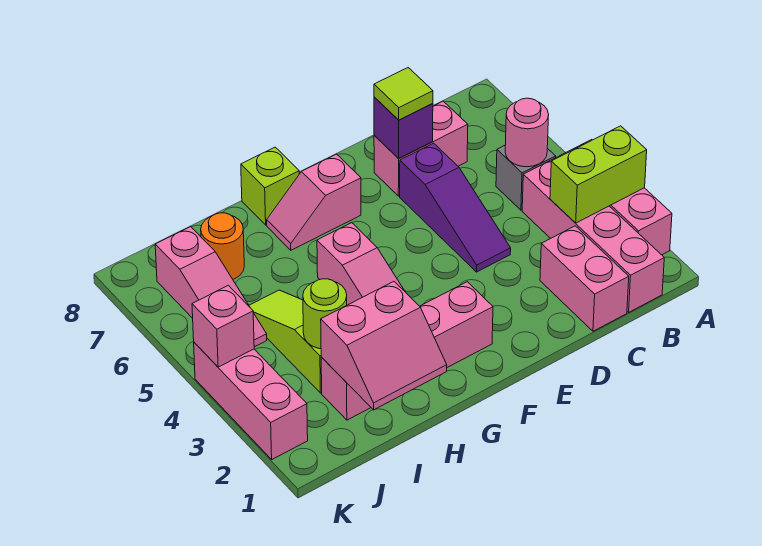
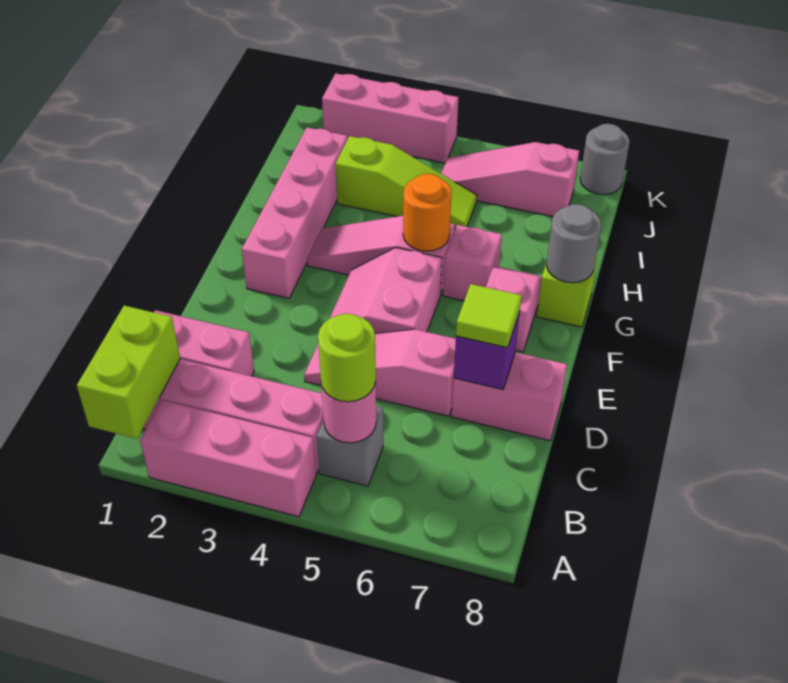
lime brick A3:B3 level 2 -> lime brick A1:B1 level 2
pink brick C7:D7 level 1 -> pink brick D7:D8 level 1
purple slope D4:D6 level 1 top 6 -> pink slope D4:D6 level 1 top 6
none -> grey round brick G8 level 2
pink slope H1:I2 level 2 top 2 -> pink slope E4:F5 level 1 top 5
lime round brick I3 level 2 -> lime round brick B5 level 3
orange round brick I7 level 1 -> orange round brick G5 level 2
pink brick K4 level 2 -> pink brick G6 level 1
none -> grey round brick K8 level 1

